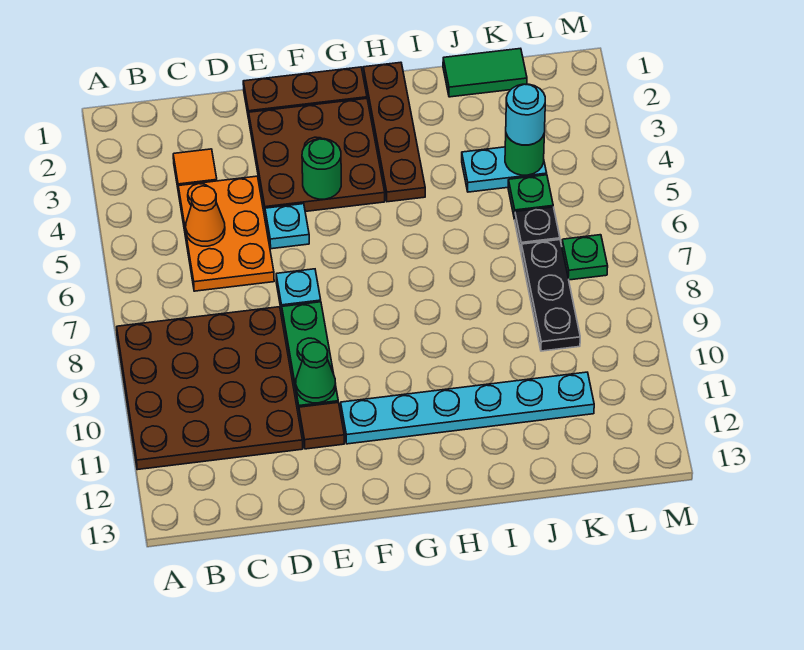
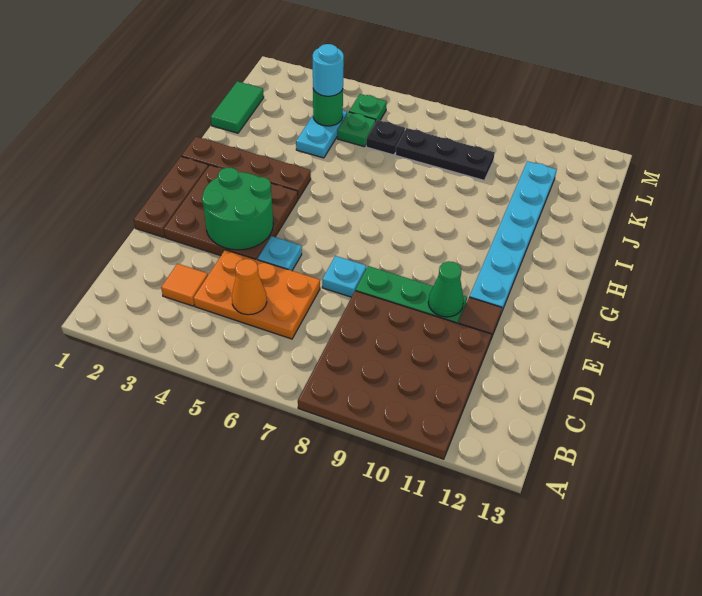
green round brick F4 level 2 -> green round brick E3:F4 level 2
green plate L7 level 1 -> green plate L5 level 1

